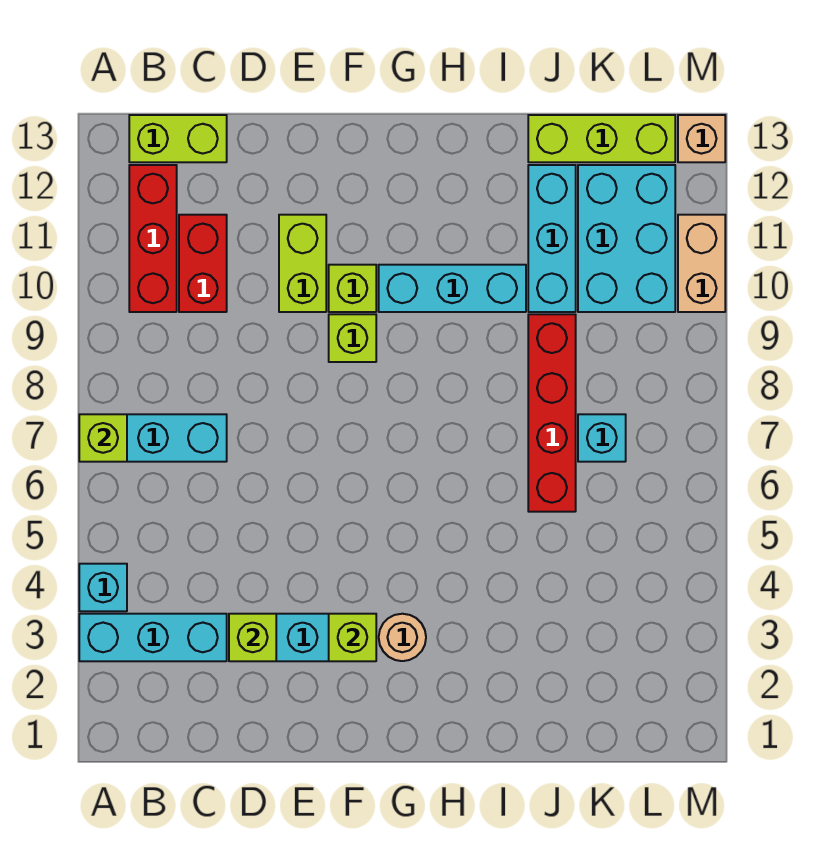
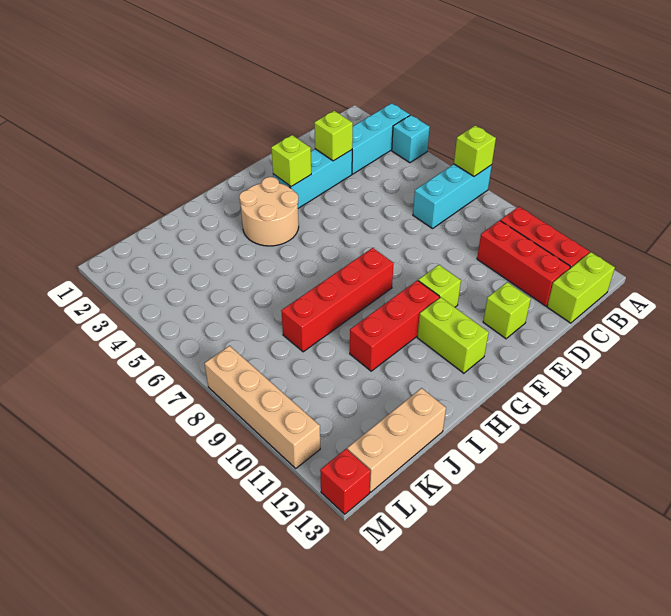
red brick C10:C11 level 1 -> red brick C10:C12 level 1
lime brick E10:E11 level 1 -> lime brick G11:G12 level 1
lime brick F9 level 1 -> lime brick E12 level 1
tan round brick G3 level 1 -> tan round brick G3:H4 level 1
cyan brick G10:I10 level 1 -> red brick G10:I10 level 1
red brick J6:J9 level 1 -> red brick G8:J8 level 1
cyan brick J10:J12 level 1 -> none
lime brick J13:L13 level 1 -> tan brick J13:L13 level 1
cyan brick K7 level 1 -> none
cyan brick K10:L12 level 1 -> none
tan brick M10:M11 level 1 -> tan brick M8:M11 level 1
tan brick M13 level 1 -> red brick M13 level 1

